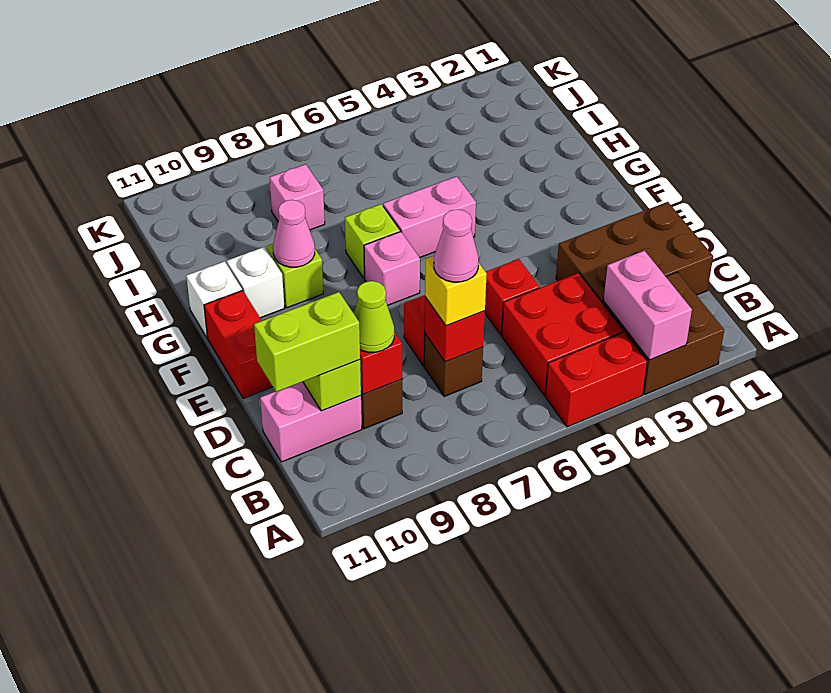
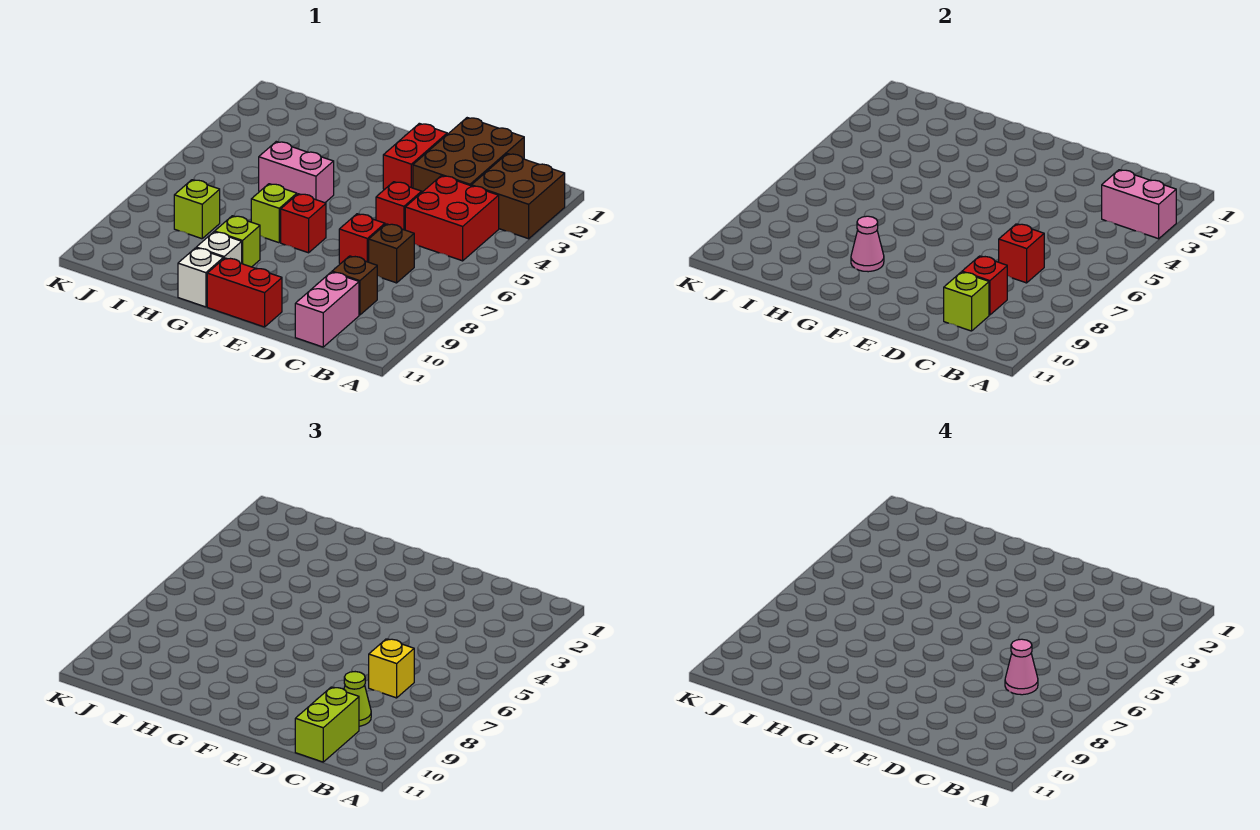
red brick A4:A5 level 1 -> red brick E2:E3 level 1
pink brick F7 level 1 -> red brick F7 level 1
pink brick G5:G6 level 1 -> pink brick G5:H5 level 1
pink brick I8 level 1 -> lime brick I8 level 1

